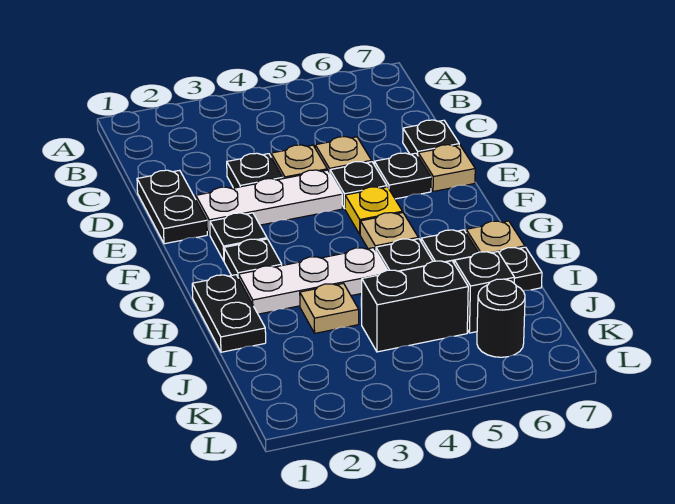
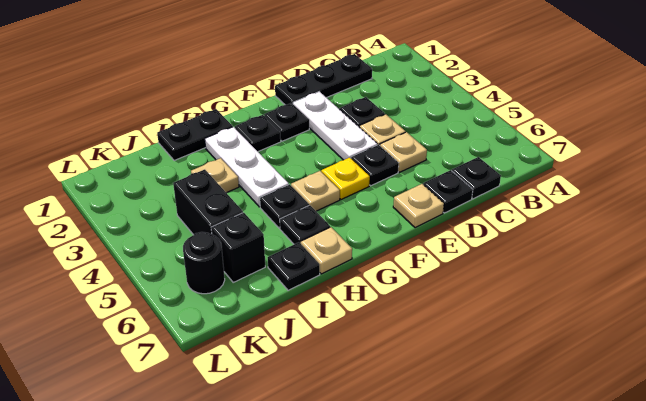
black plate D1:E1 level 1 -> black plate C1:E1 level 1
black plate E6 level 1 -> black plate C7 level 1

